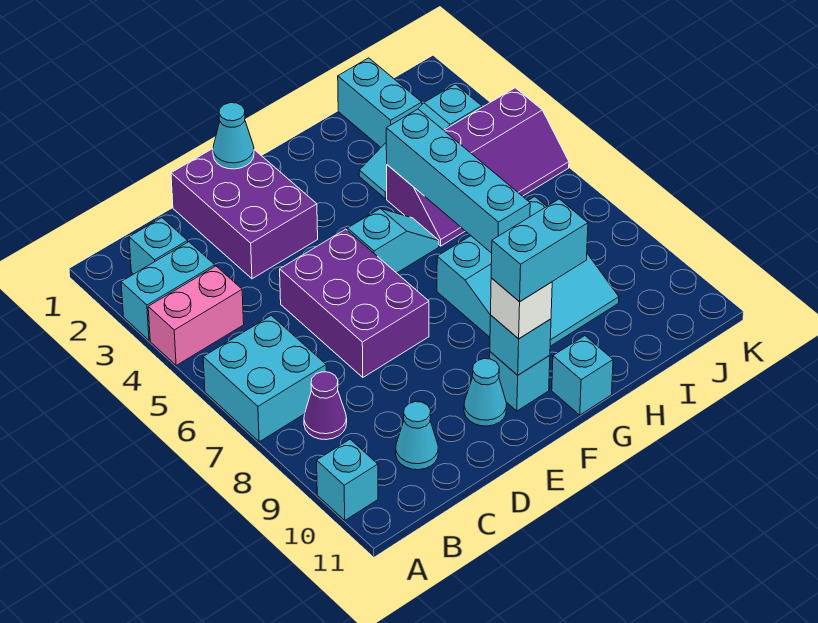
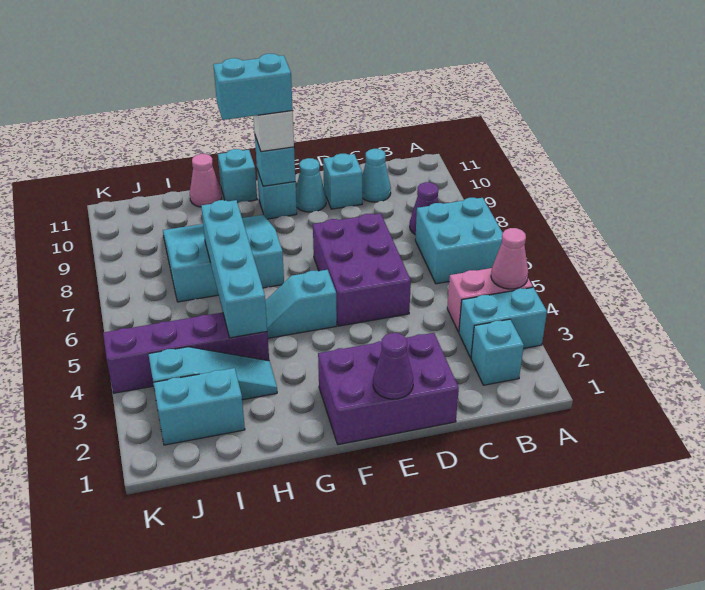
none -> pink cone A4 level 2
cyan brick A10 level 1 -> cyan brick D10 level 1
purple brick D1:E3 level 1 -> purple brick D1:F2 level 1
cyan cone E1 level 2 -> purple cone E1 level 2
none -> pink cone H11 level 1
cyan brick I1:I2 level 1 -> cyan brick I2:J2 level 1

